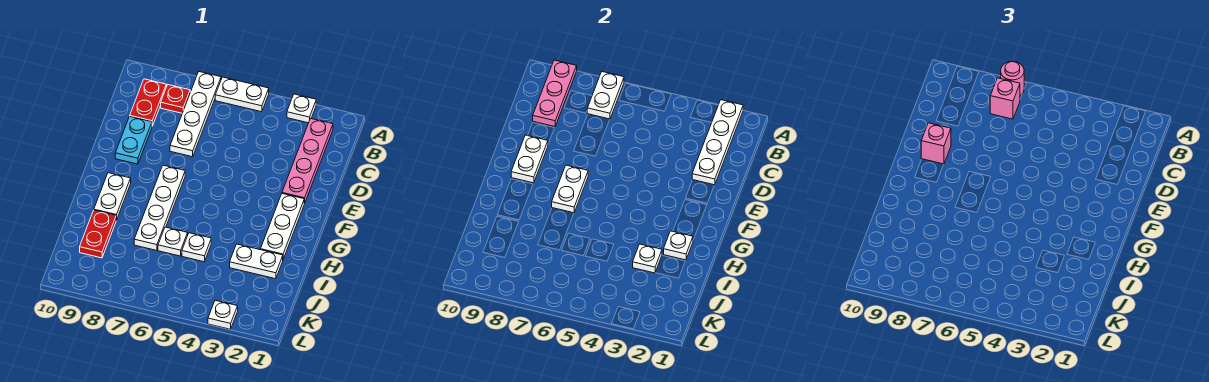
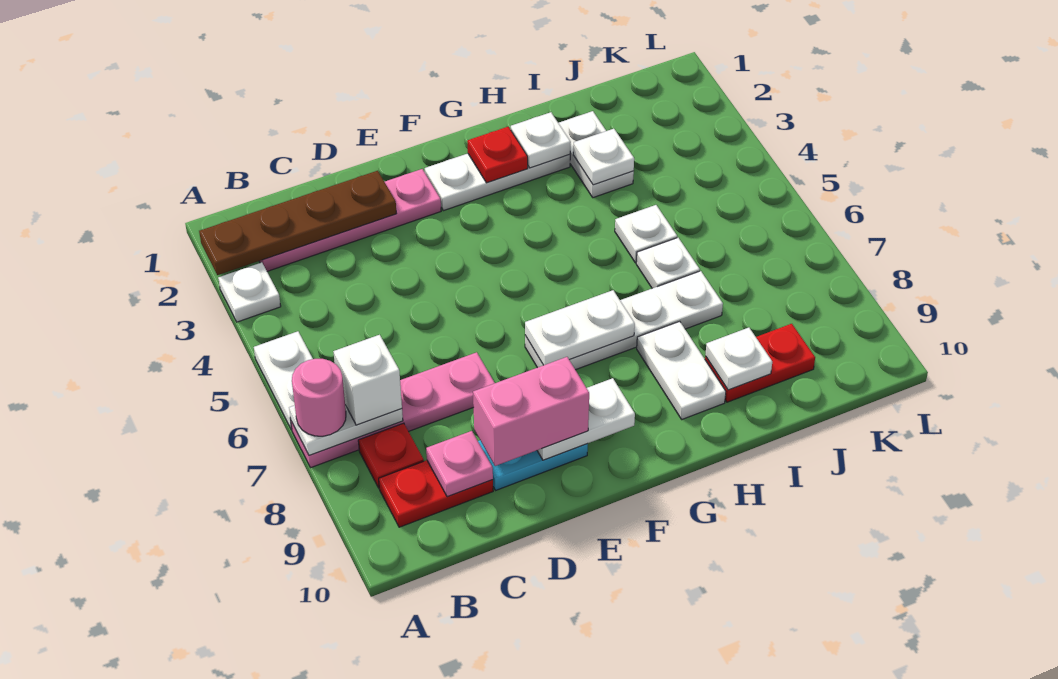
white plate A2:D2 level 2 -> brown plate A2:D2 level 2
white plate A7:D7 level 1 -> pink plate A7:D7 level 1
pink plate A9:C9 level 2 -> pink plate C9 level 2
pink brick B7 level 3 -> white brick B7 level 3
pink brick E9 level 3 -> pink brick D9:E9 level 3
none -> red plate G2 level 2
white plate G9:H9 level 1 -> white plate H8:H9 level 1
white plate L3 level 1 -> white plate I9 level 2

